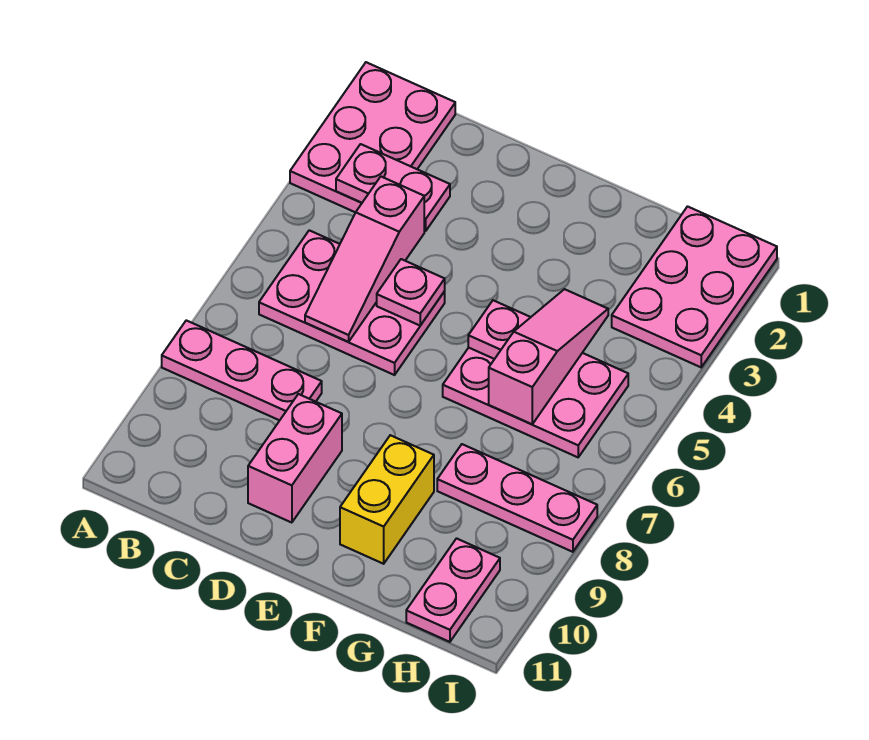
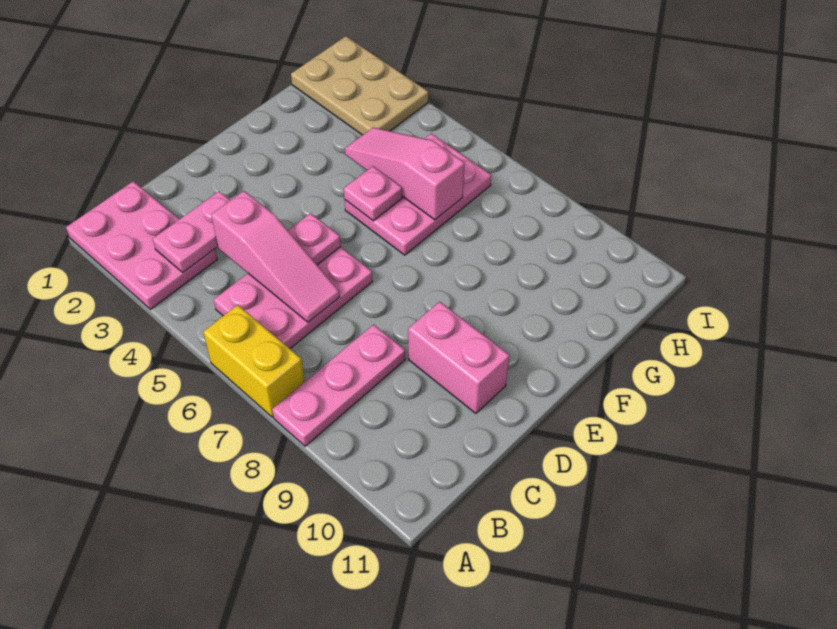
yellow brick F9:F10 level 1 -> yellow brick A6:A7 level 1
pink plate G8:I8 level 1 -> none
pink plate H1:I3 level 1 -> tan plate H1:I3 level 1
pink plate H10:H11 level 1 -> none

